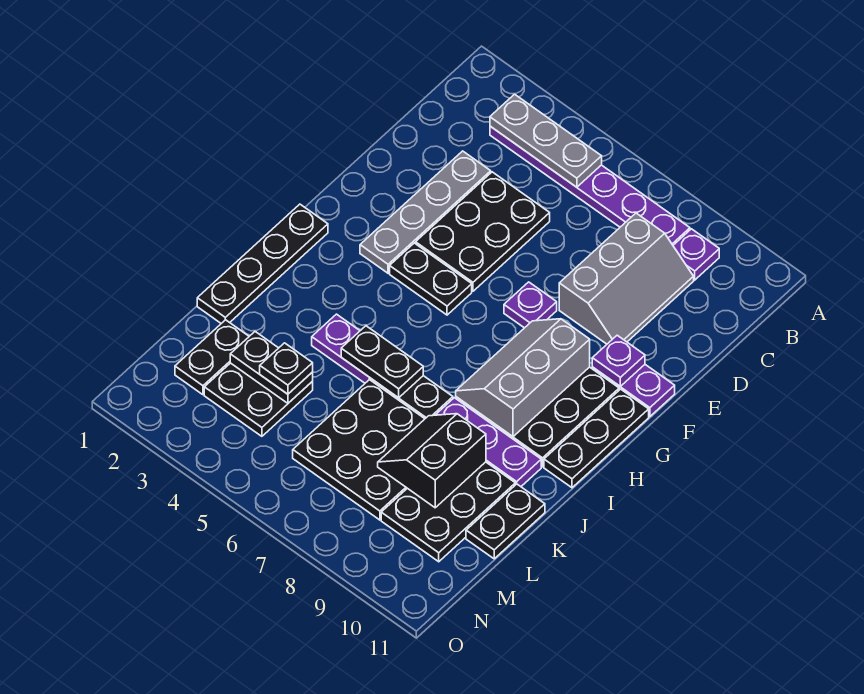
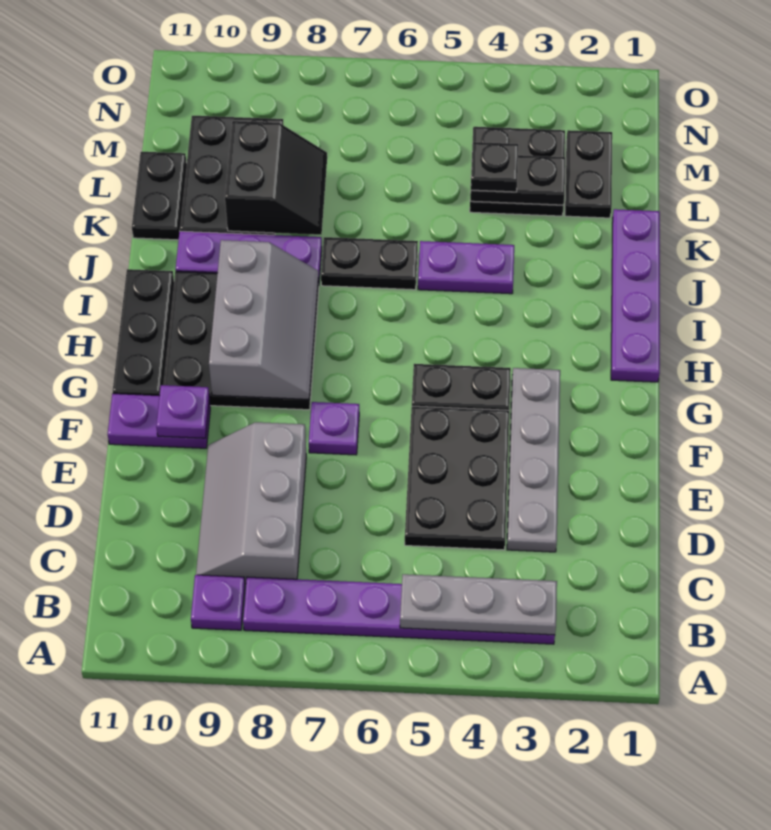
black plate H1:K1 level 1 -> purple plate H1:K1 level 1
black plate J5:J6 level 2 -> none
black plate K6:M8 level 1 -> none

